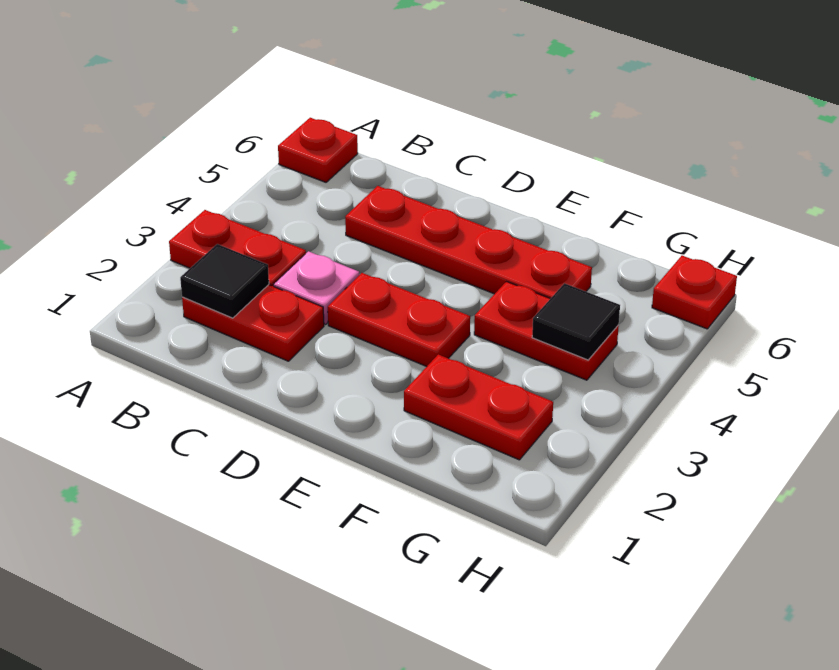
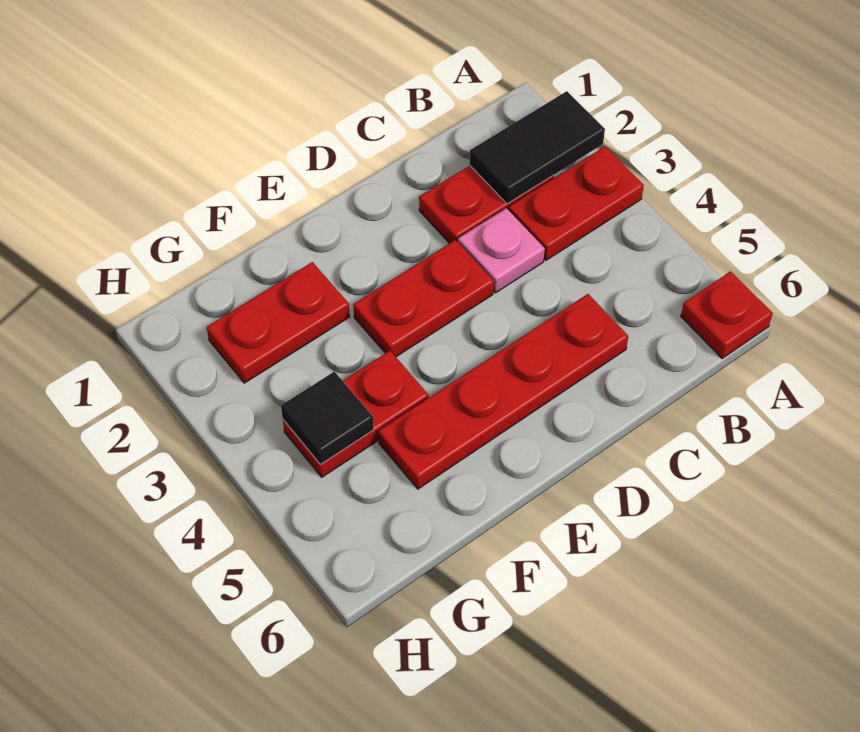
black tile B2 level 2 -> black tile A2:B2 level 2
red plate H6 level 1 -> none

